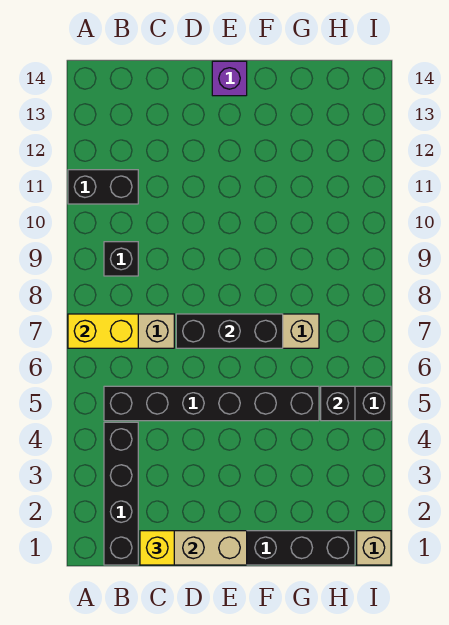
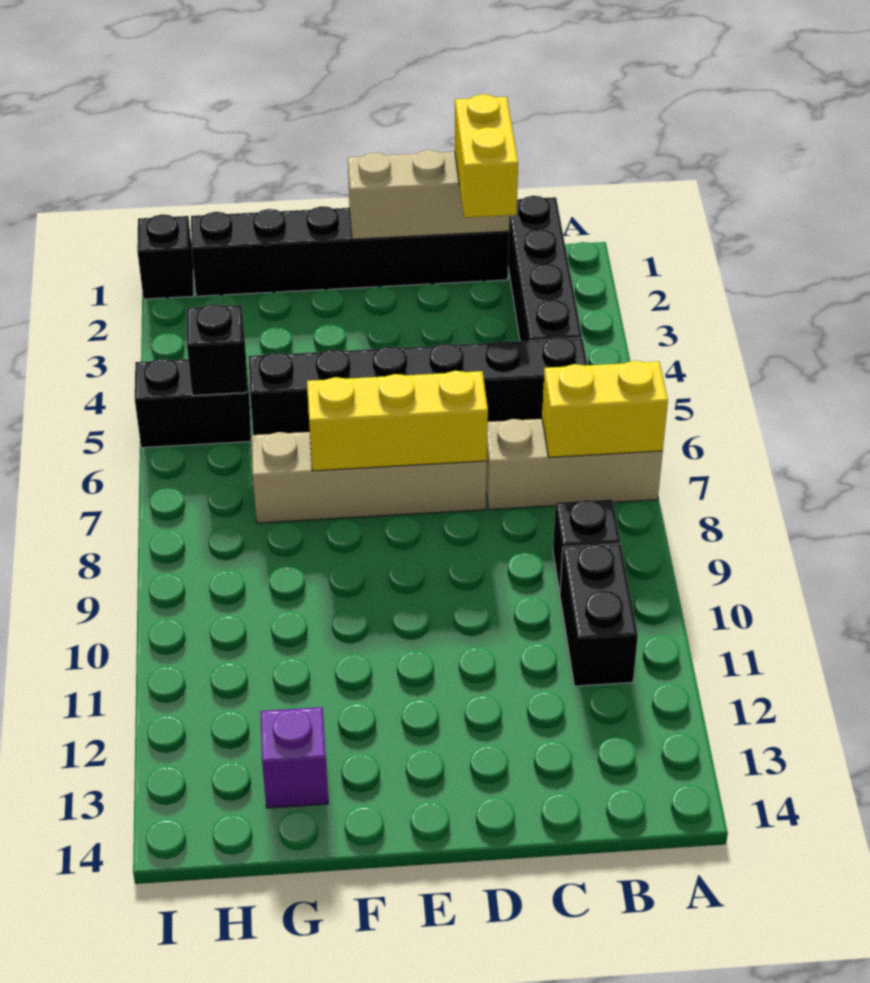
black brick A11:B11 level 1 -> black brick B10:B11 level 1
yellow brick C1 level 3 -> yellow brick C1:C2 level 3
black brick D7:F7 level 2 -> yellow brick D7:F7 level 2
purple brick E14 level 1 -> purple brick G13 level 1
tan brick I1 level 1 -> black brick I1 level 1

